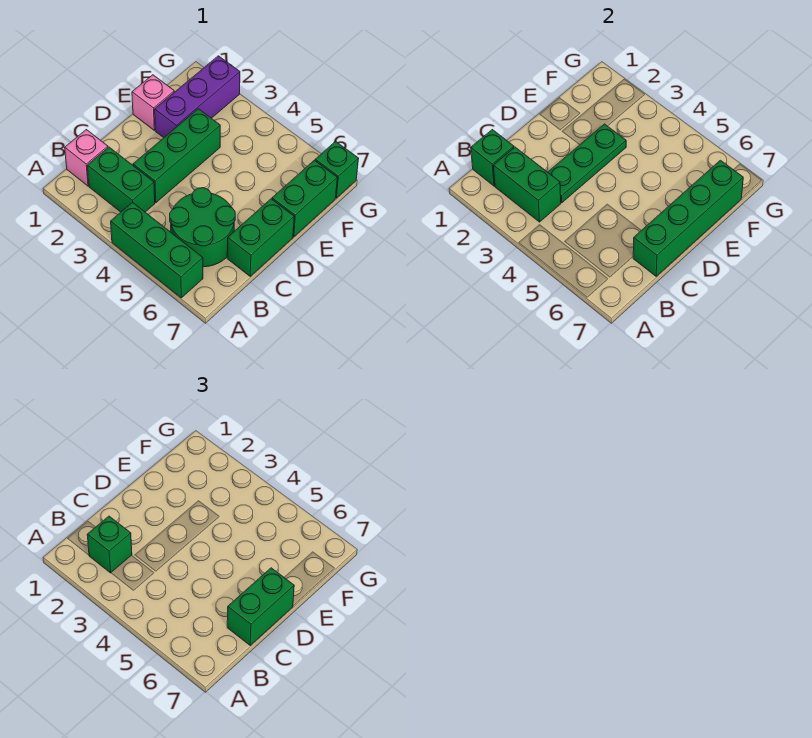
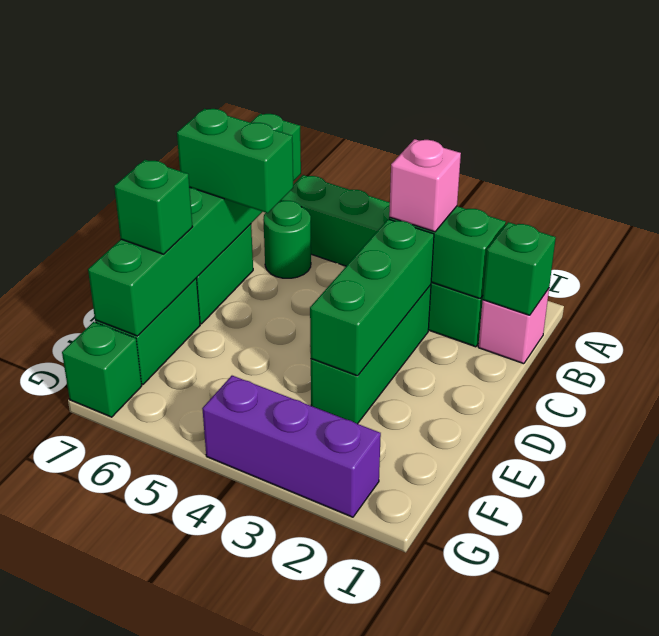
green brick B2 level 3 -> green brick E7 level 3
green round brick B5:C6 level 1 -> green round brick B6 level 1
green plate C3:E3 level 2 -> green brick C3:E3 level 2
green brick C7:F7 level 2 -> green brick A7:F7 level 2
green brick C7:D7 level 3 -> green brick C6:C7 level 3
pink brick E1 level 1 -> pink brick B3 level 3
purple brick E2:G2 level 1 -> purple brick G2:G4 level 1

